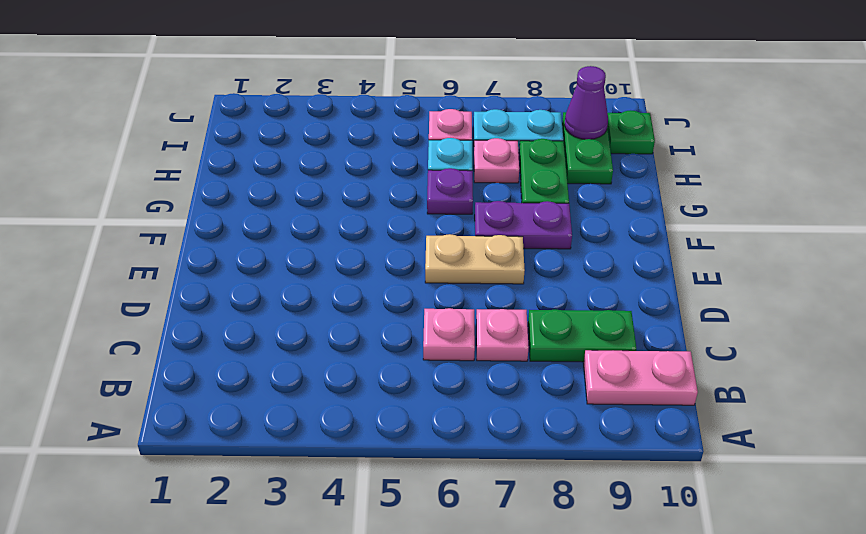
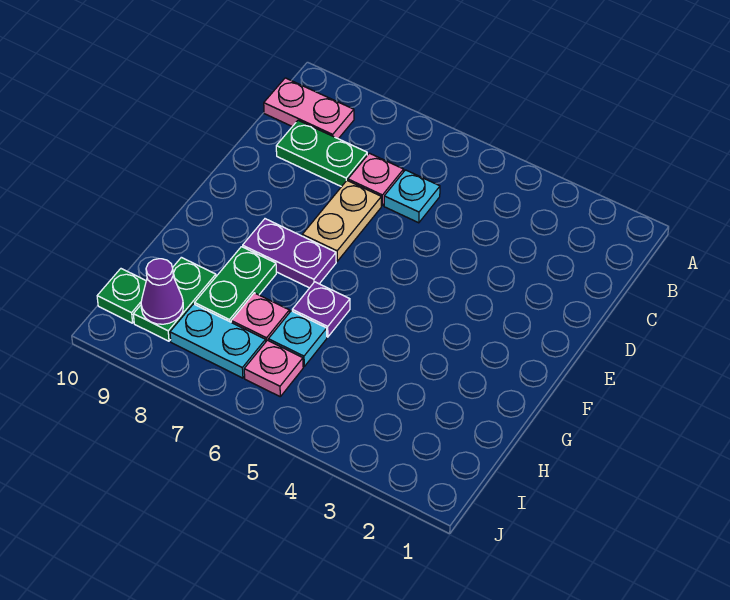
pink plate C6 level 1 -> cyan plate C6 level 1
tan plate E6:E7 level 1 -> tan plate D7:E7 level 1

